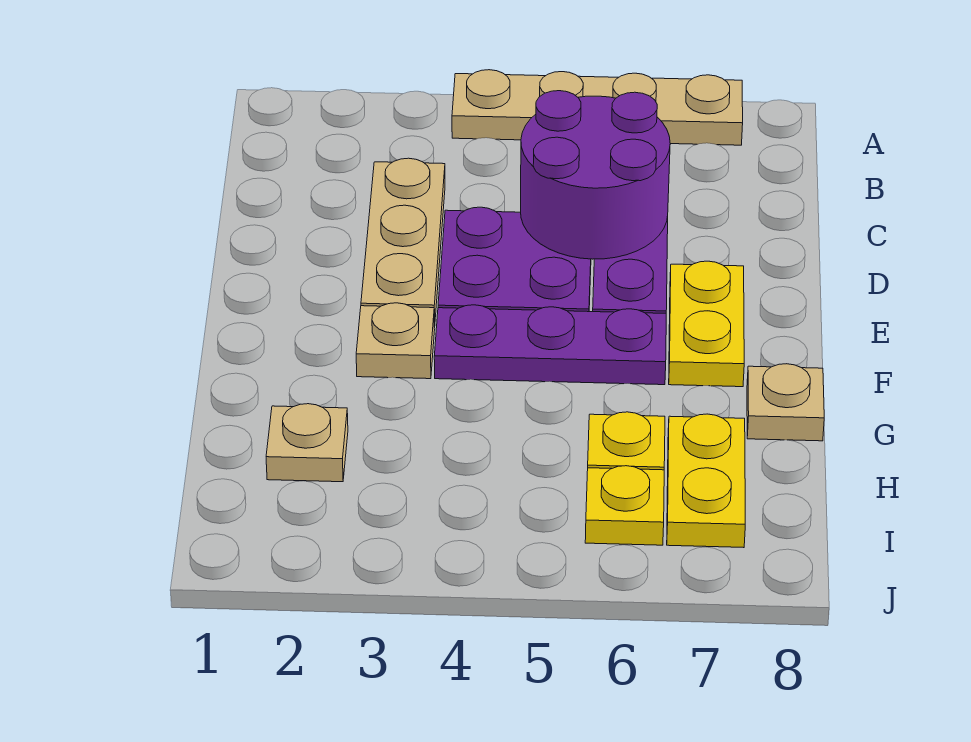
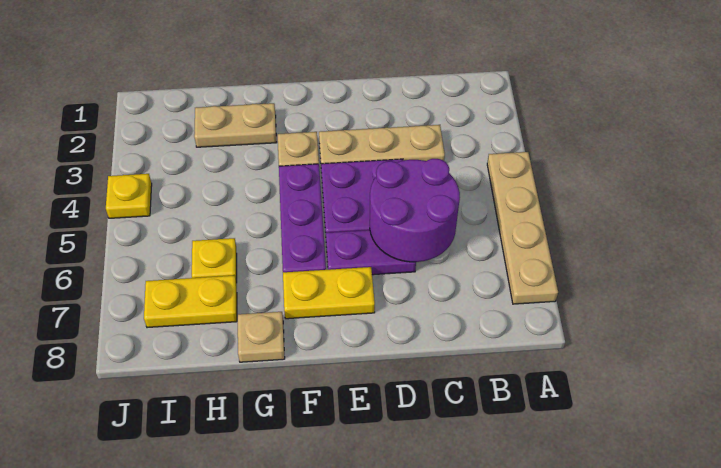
tan plate H2 level 1 -> tan plate G2:H2 level 1
yellow plate I6 level 1 -> yellow plate J4 level 1

